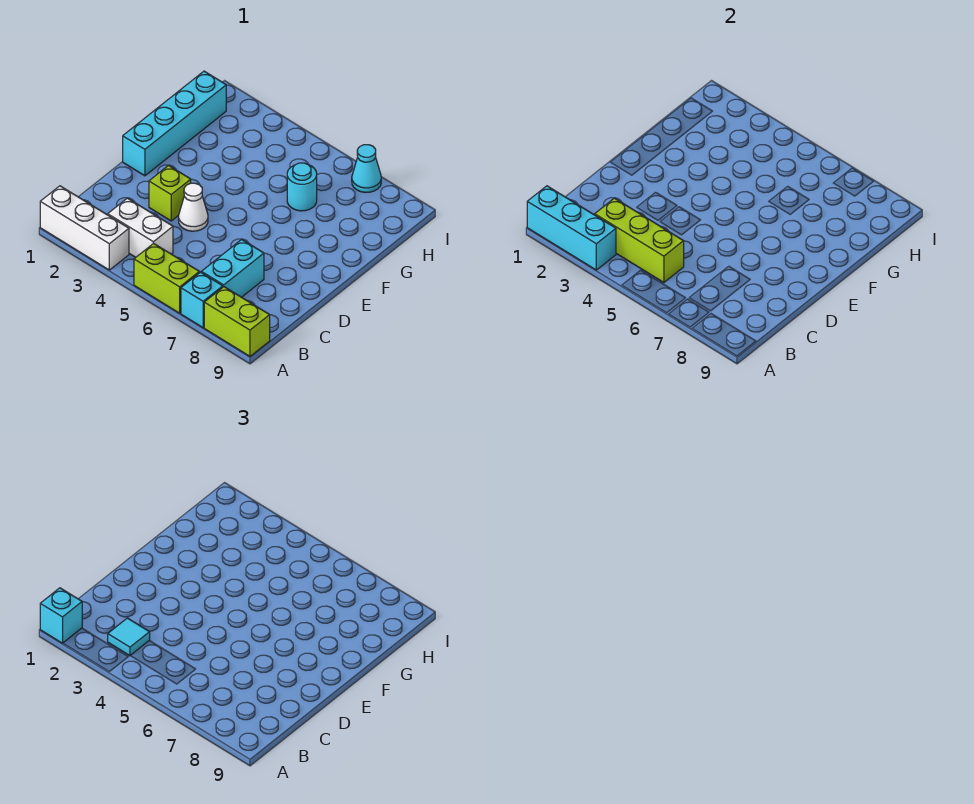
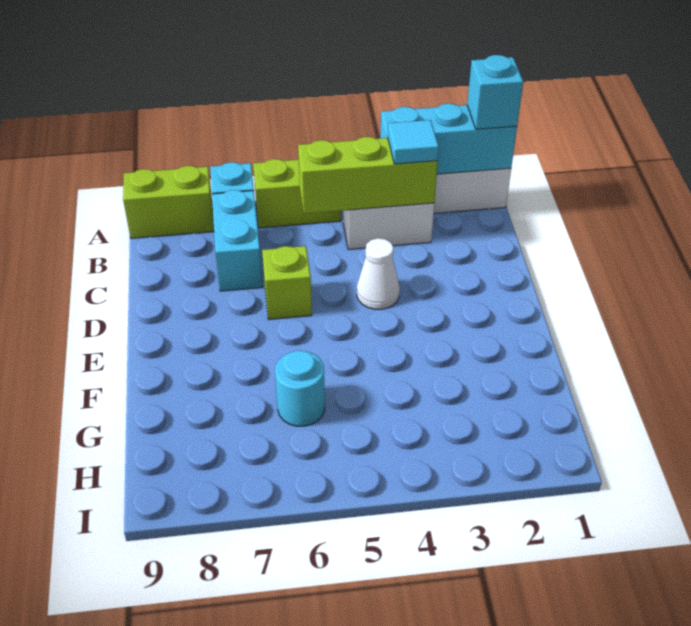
lime brick D3 level 1 -> lime brick D6 level 1
cyan brick E1:H1 level 1 -> none
cyan cone I7 level 1 -> none

